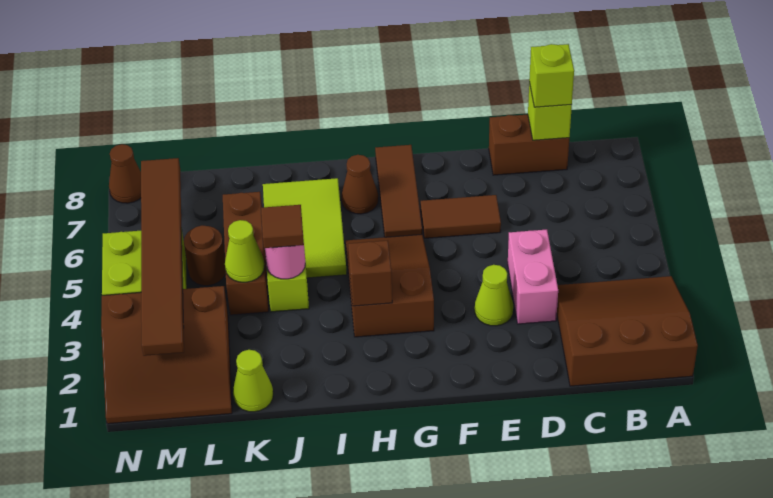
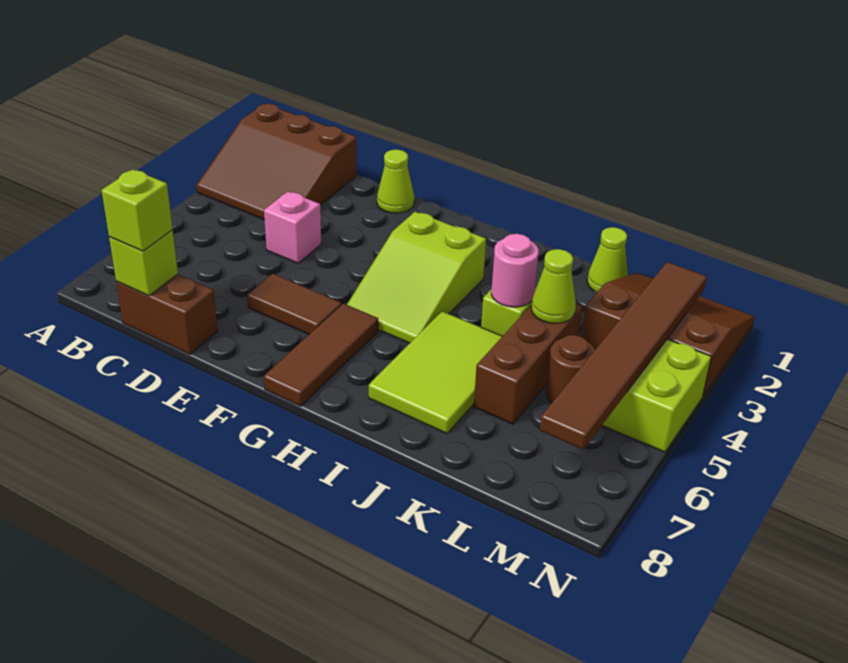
pink brick D3:D4 level 1 -> pink brick D4 level 1
lime cone E3 level 1 -> lime cone E1 level 1
brown slope G3:H5 level 1 top 3 -> lime slope G3:H5 level 1 top 3
brown brick H3 level 2 -> none
brown cone H7 level 1 -> none
brown tile J4 level 3 -> none
brown cone N8 level 1 -> none

